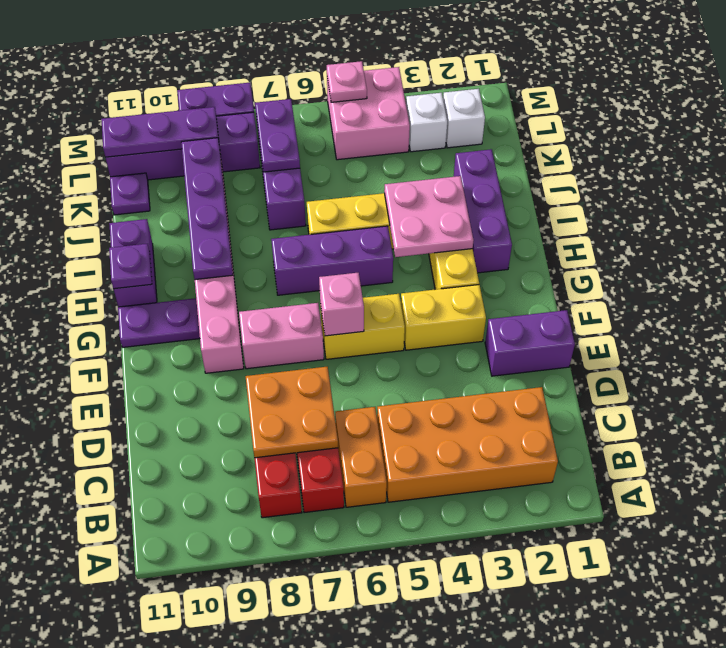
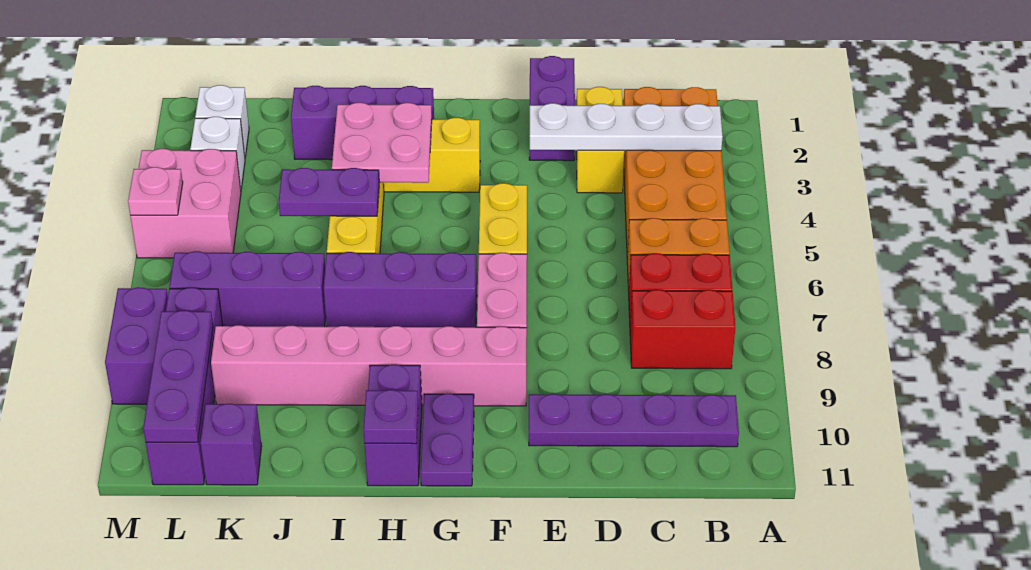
none -> white plate B3:E3 level 2
orange plate C7:D8 level 2 -> none
yellow brick F3:F4 level 1 -> yellow brick D2:D3 level 1
pink brick F6 level 2 -> none
purple brick H5:H7 level 1 -> purple brick G7:I7 level 1
purple plate H9:K9 level 2 -> purple plate B10:E10 level 1
purple brick H11:I11 level 1 -> purple brick H10:H11 level 1
purple plate K7:L7 level 2 -> purple plate I5:J5 level 2
purple plate K11 level 1 -> purple brick K11 level 1

